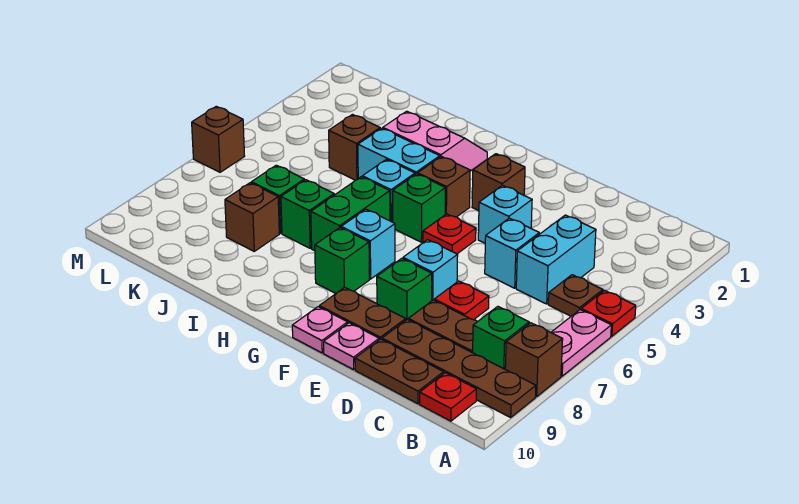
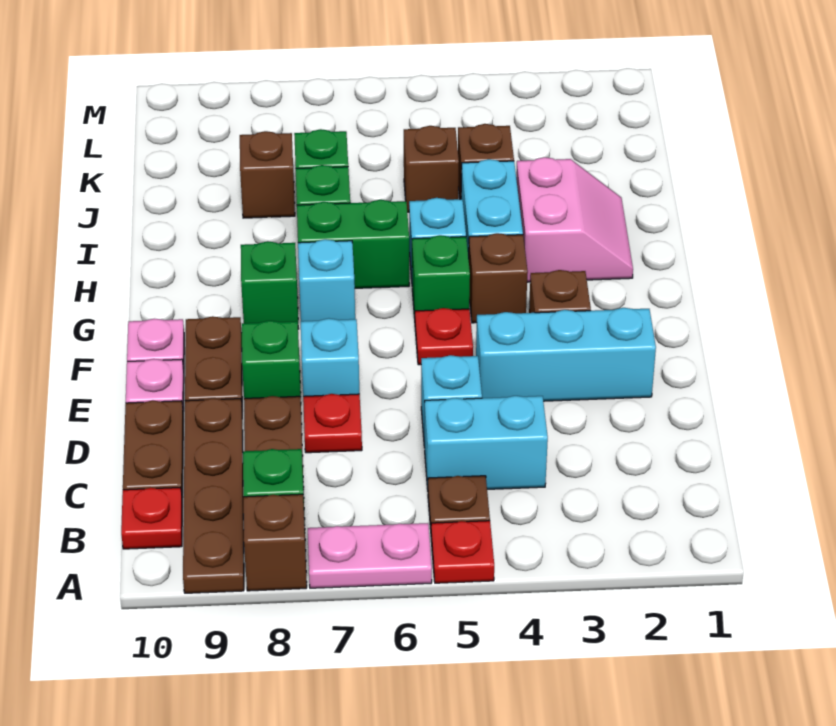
cyan brick E4 level 1 -> cyan brick E2:E4 level 1
brown brick M6 level 1 -> brown brick J5 level 1

